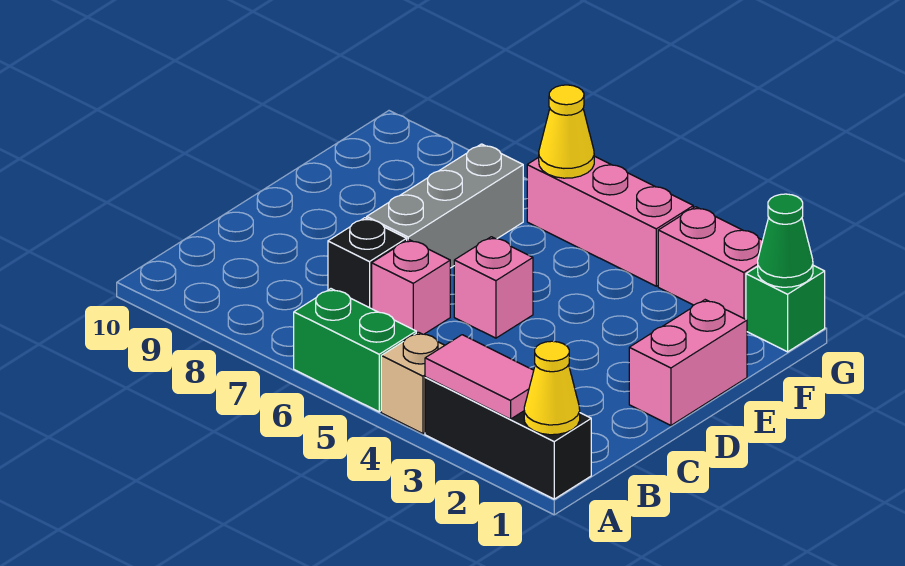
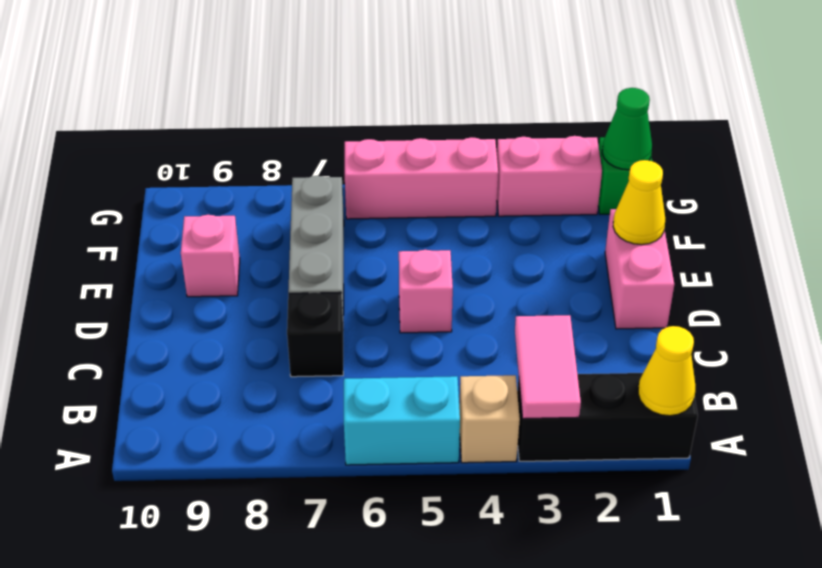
pink tile A2:A3 level 2 -> pink tile A3:B3 level 2
green brick A5:A6 level 1 -> cyan brick A5:A6 level 1
pink brick C6 level 1 -> pink brick E9 level 1
yellow cone G6 level 2 -> yellow cone E1 level 2

